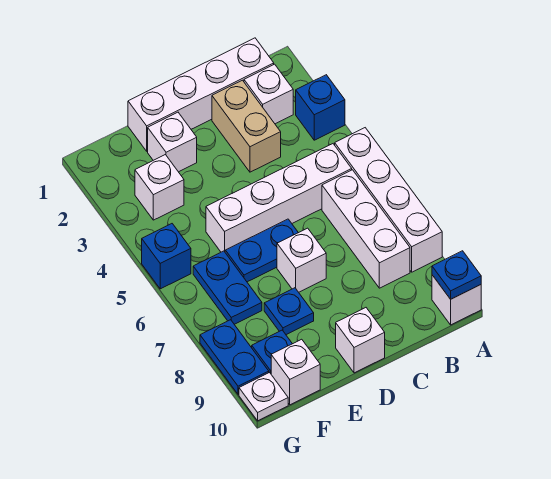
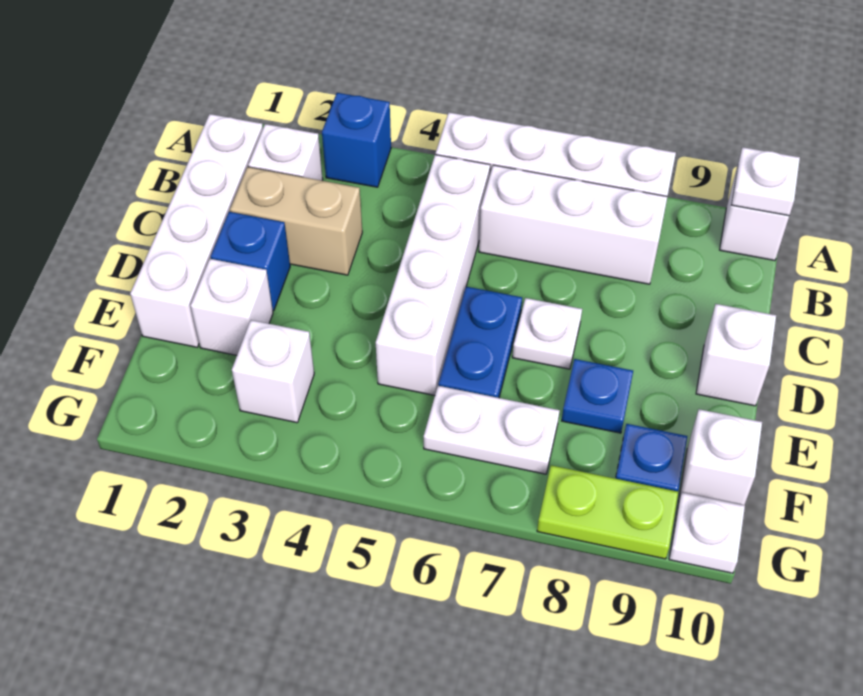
blue plate A10 level 2 -> white plate A10 level 2
white brick D7 level 1 -> white plate D7 level 1
blue plate F6:F7 level 1 -> white plate F6:F7 level 1
blue brick G5 level 1 -> blue brick D2 level 1
blue plate G8:G9 level 1 -> lime plate G8:G9 level 1

